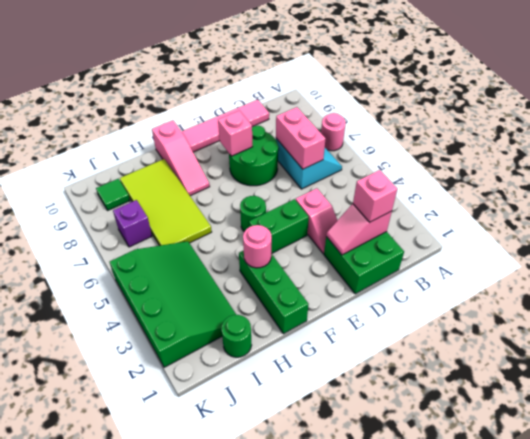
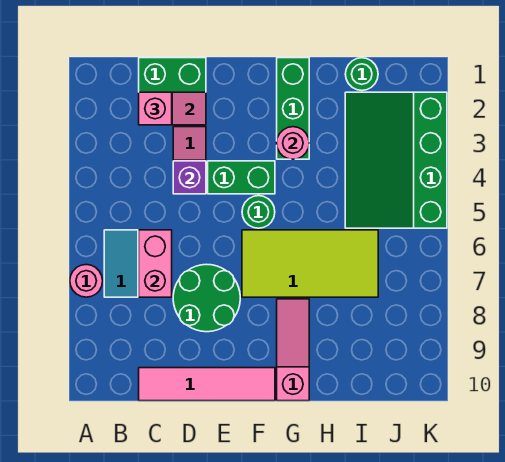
pink brick E8 level 2 -> none
lime tile H6:I9 level 1 -> lime tile F6:I7 level 1
purple brick J7 level 1 -> purple brick D4 level 2
green tile J9 level 1 -> none

